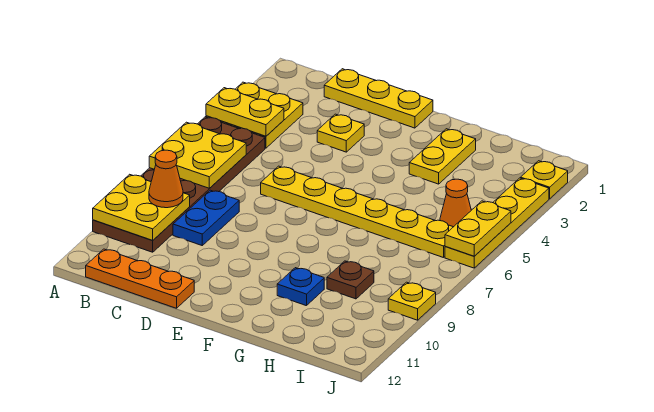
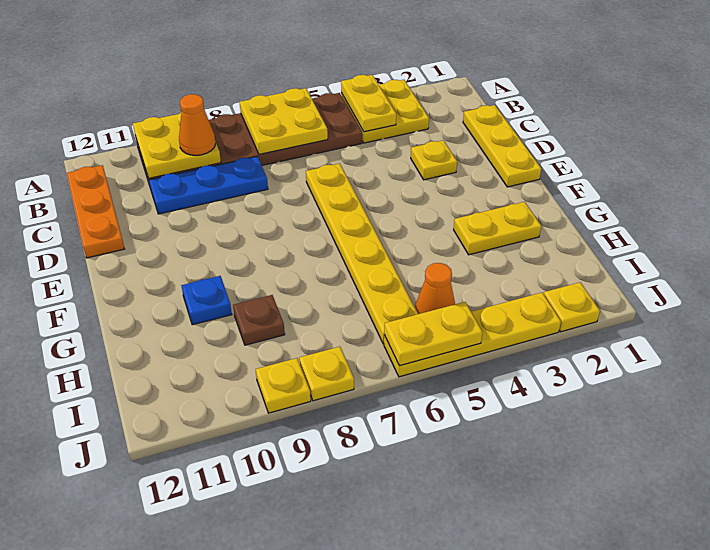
blue plate C8:C9 level 1 -> blue plate C8:C10 level 1
none -> yellow plate J8 level 1

